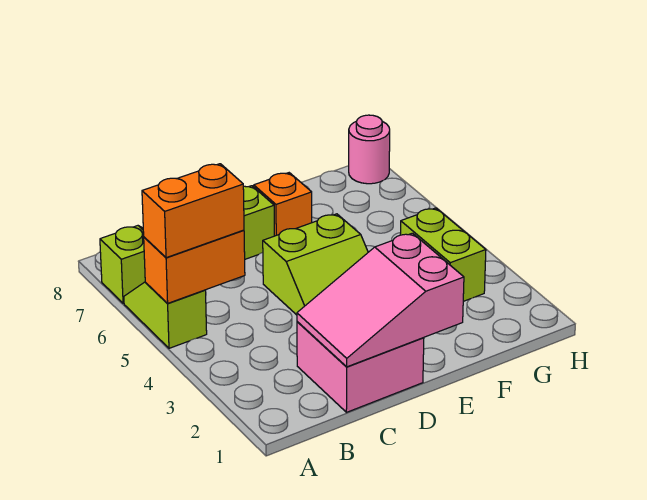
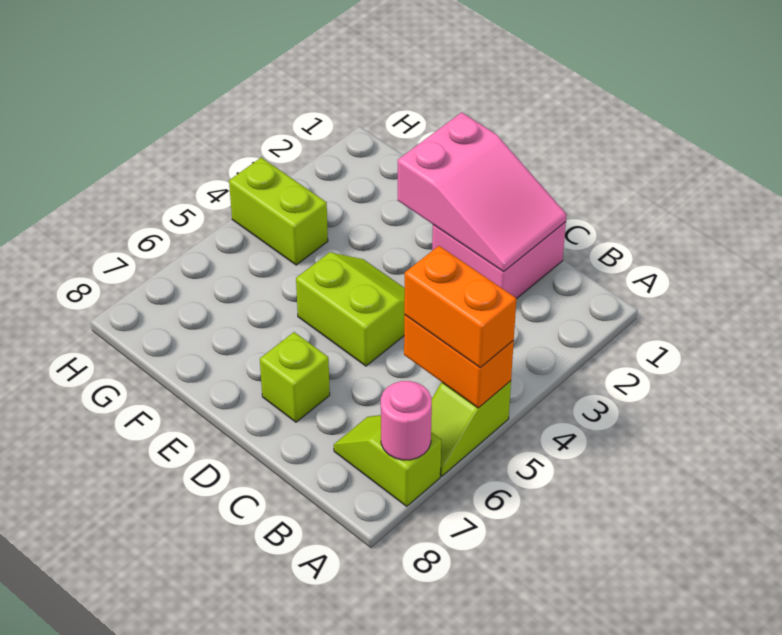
orange brick E7 level 1 -> none
lime brick G3:G4 level 1 -> lime brick G4:H4 level 1
pink round brick H8 level 1 -> pink round brick A7 level 2

